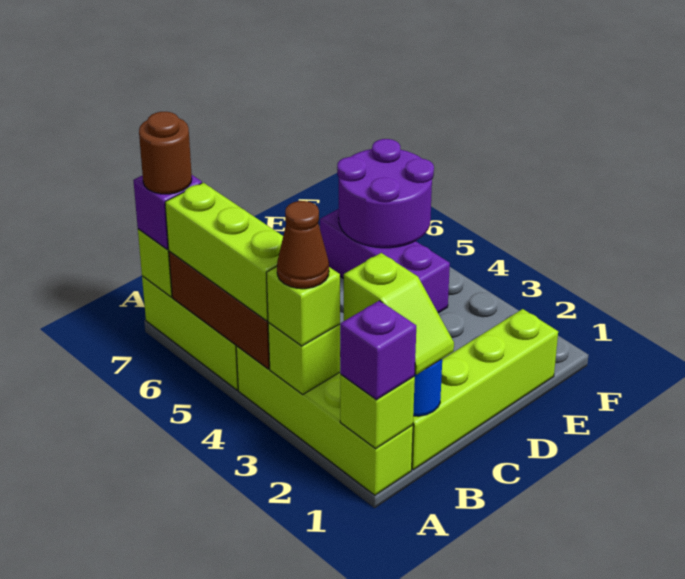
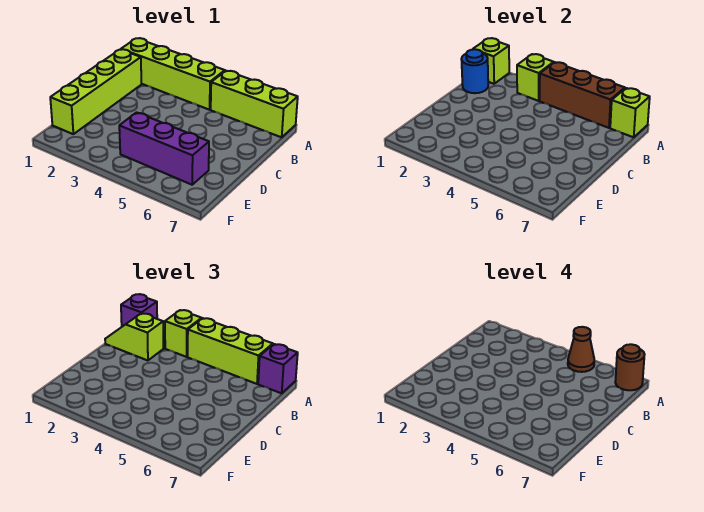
brown cone A3 level 4 -> brown cone A5 level 4
purple round brick E5:F6 level 2 -> none

